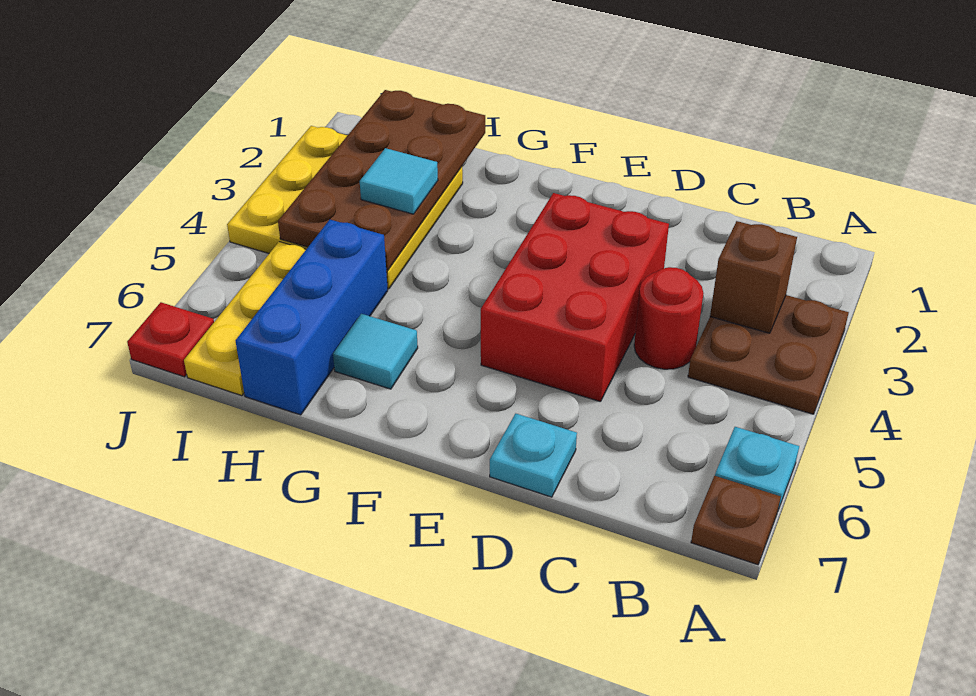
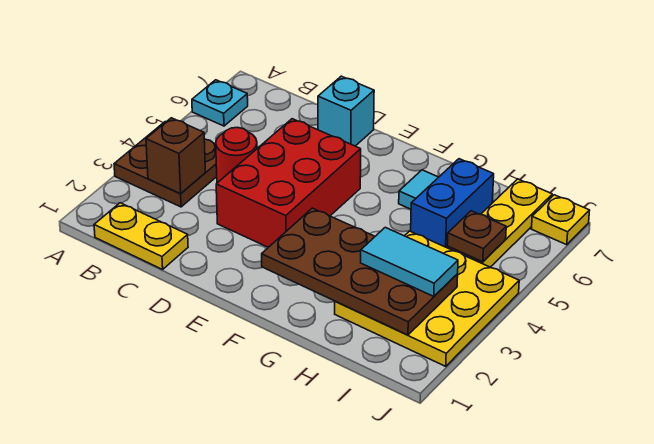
brown plate A7 level 1 -> brown plate I5 level 2
none -> yellow plate B1:C1 level 1
cyan plate D7 level 1 -> cyan brick D7 level 1
brown plate H1:I4 level 2 -> brown plate F2:I3 level 2
cyan tile H3 level 3 -> cyan tile H3:I3 level 3
blue brick H5:H7 level 1 -> blue brick H5:H6 level 1
red plate J7 level 1 -> yellow plate J7 level 1

